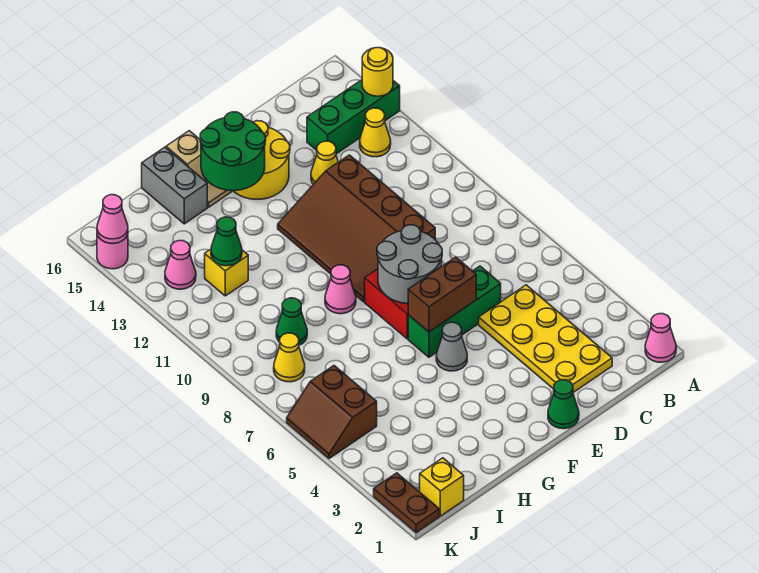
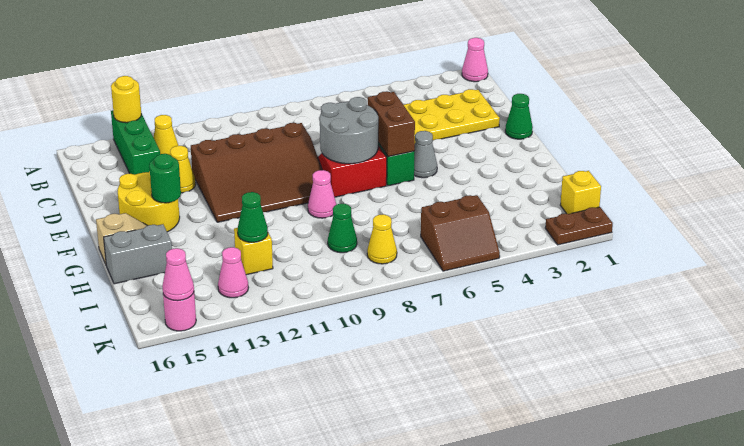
green round brick F14:G15 level 2 -> green round brick F14 level 2

